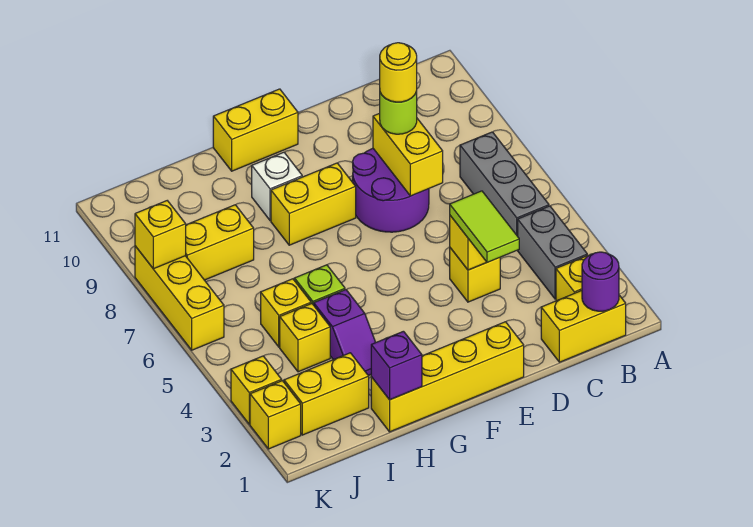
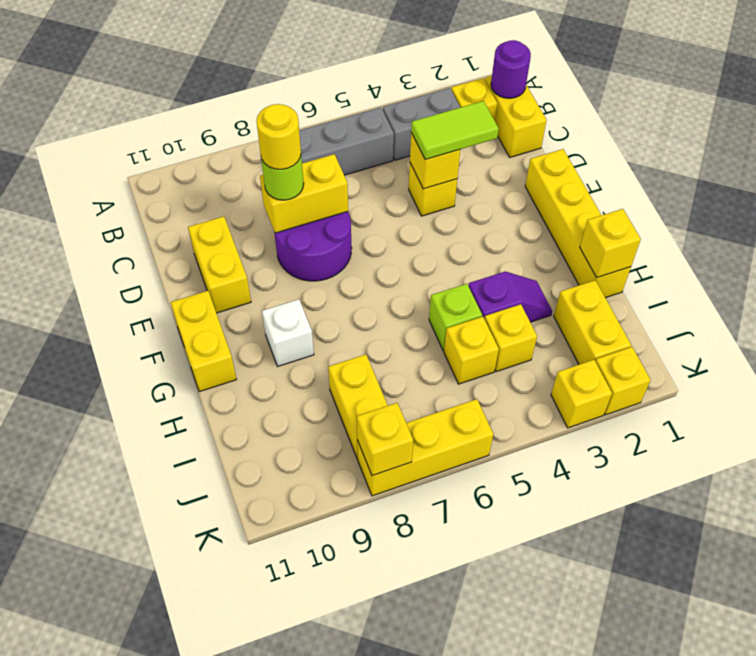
yellow brick F8:G8 level 1 -> yellow brick D10:E10 level 1
purple brick H1 level 2 -> yellow brick H1 level 2

